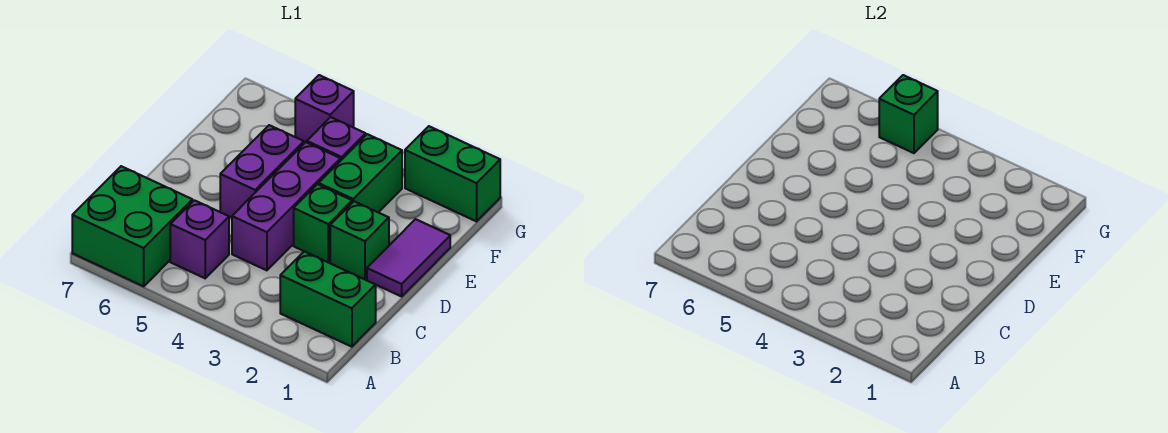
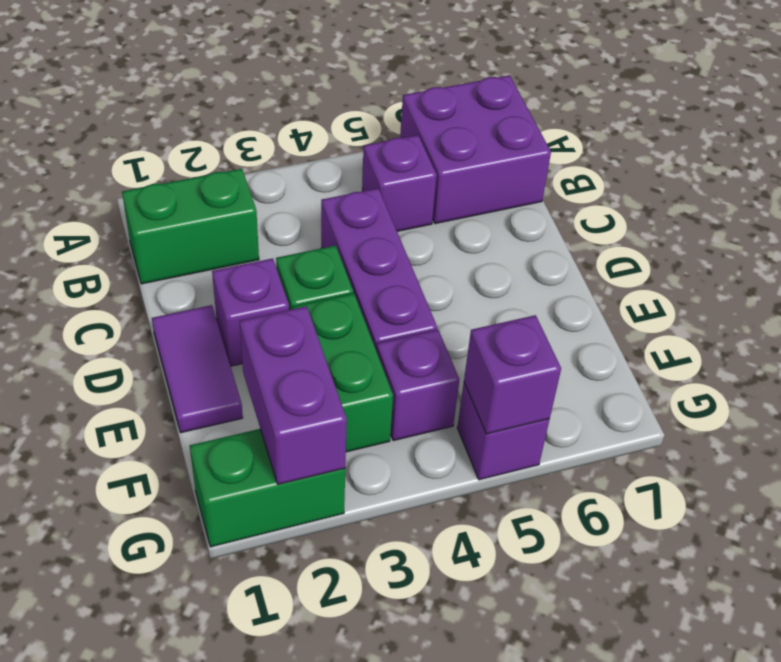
green brick A6:B7 level 1 -> purple brick A6:B7 level 1
green brick D2 level 1 -> purple brick D2 level 1
purple brick D5:E5 level 1 -> purple brick F2:G2 level 2
green brick G5 level 2 -> purple brick G5 level 2

